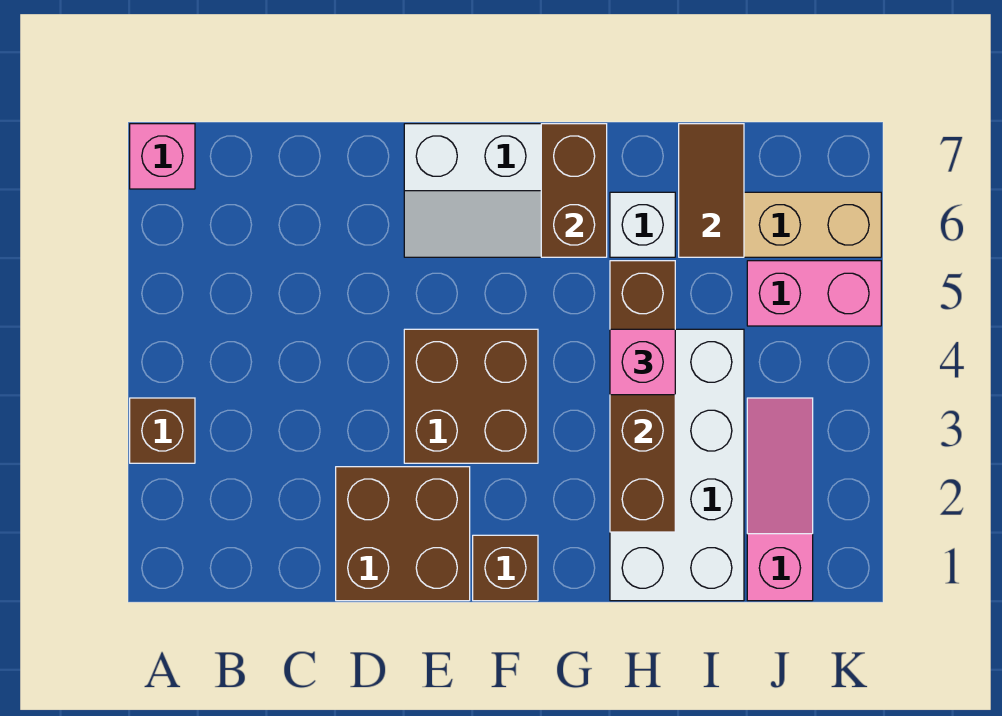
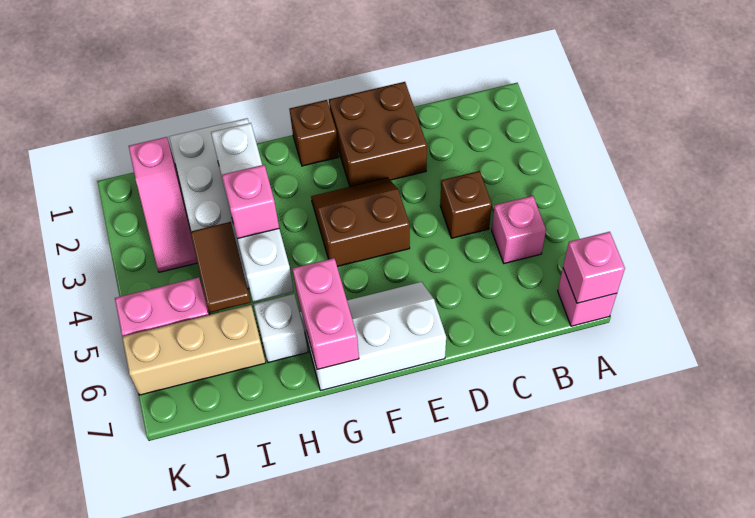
brown brick A3 level 1 -> brown brick C4 level 1
none -> pink brick A7 level 2
none -> pink brick B5 level 1
brown brick E3:F4 level 1 -> brown slope E3:F4 level 1 top 4
brown brick G6:G7 level 2 -> pink brick G6:G7 level 2
brown brick H2:H5 level 2 -> white brick H2:H5 level 2
brown tile I6:I7 level 2 -> brown tile I4:I5 level 2

